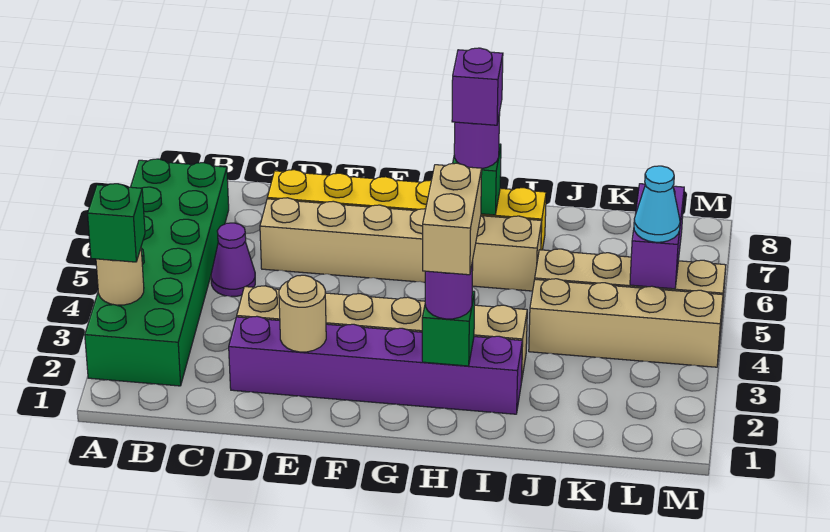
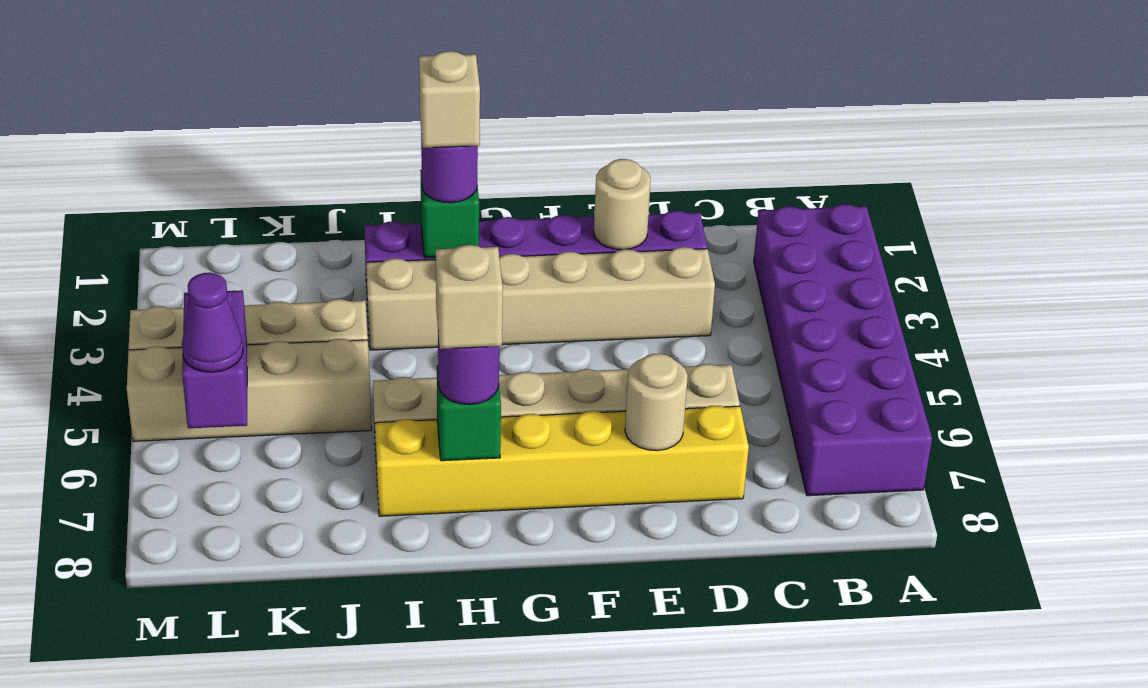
green brick A2:B7 level 1 -> purple brick A2:B7 level 1
tan round brick A3 level 2 -> tan round brick E7 level 2
green brick A3 level 3 -> none
purple cone C5 level 1 -> purple cone L6 level 3
tan brick H2:H3 level 4 -> tan brick H2 level 4
purple brick H7 level 4 -> tan brick H7 level 4
cyan cone L5 level 3 -> none

